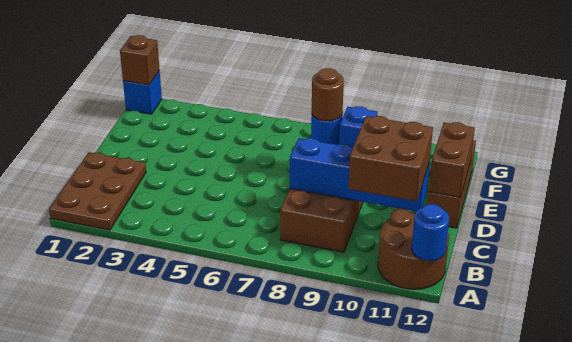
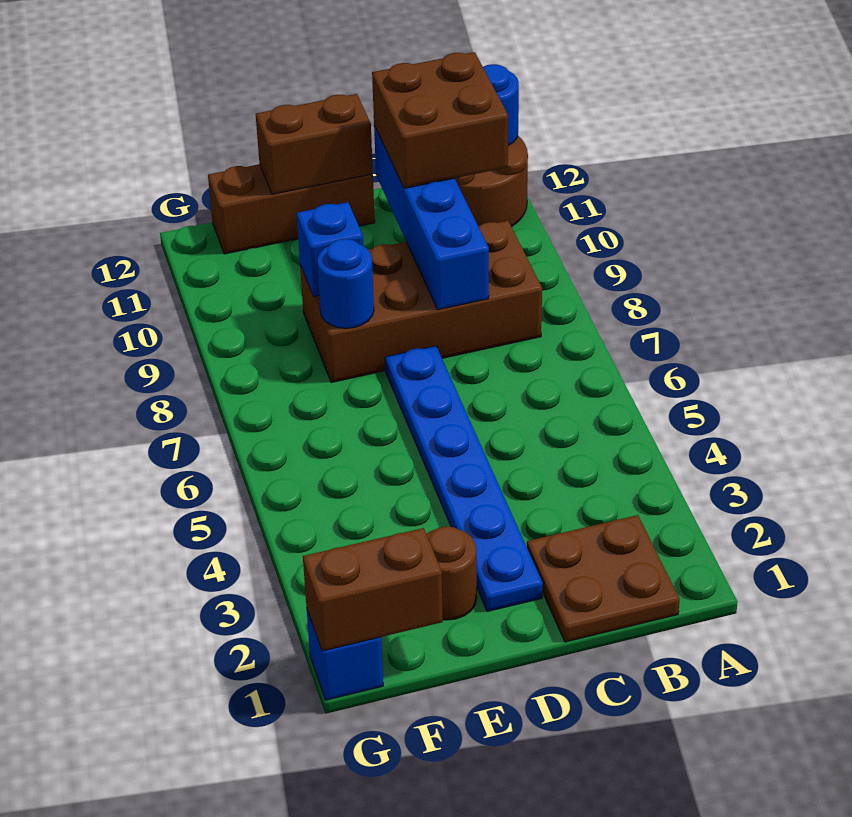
brown plate A1:C2 level 1 -> brown plate B1:C2 level 1
none -> blue plate D2:D7 level 1
brown round brick E8 level 3 -> brown round brick E2 level 1
brown brick G1 level 2 -> brown brick F1:G1 level 2

